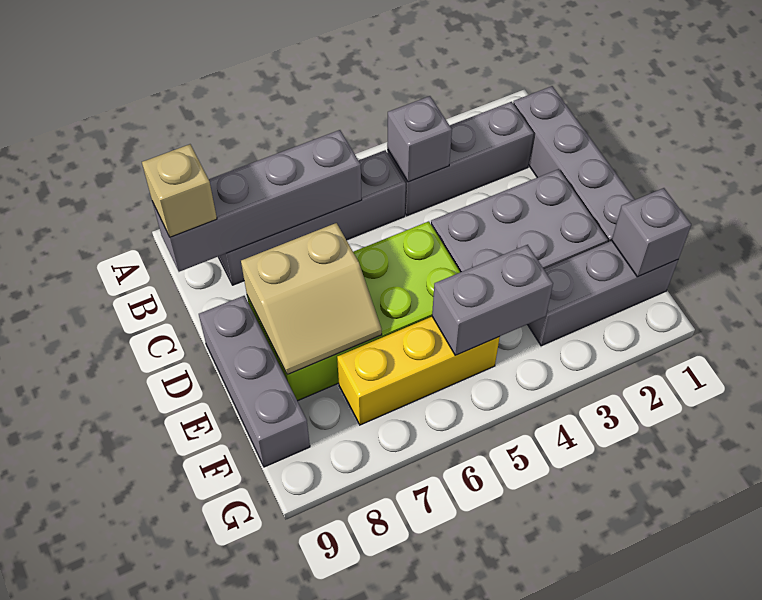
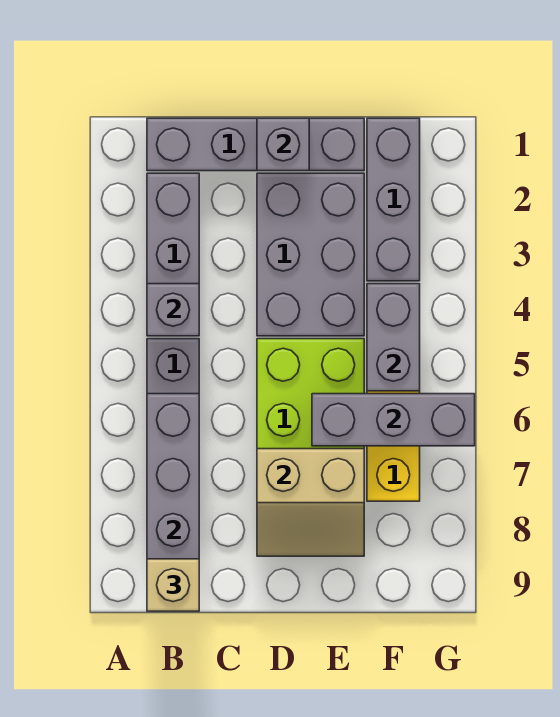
tan slope D7:E8 level 2 top D -> tan slope D7:E8 level 2 top 7
grey brick D9:F9 level 1 -> grey brick E6:G6 level 2
grey brick F1 level 2 -> grey brick D1 level 2

